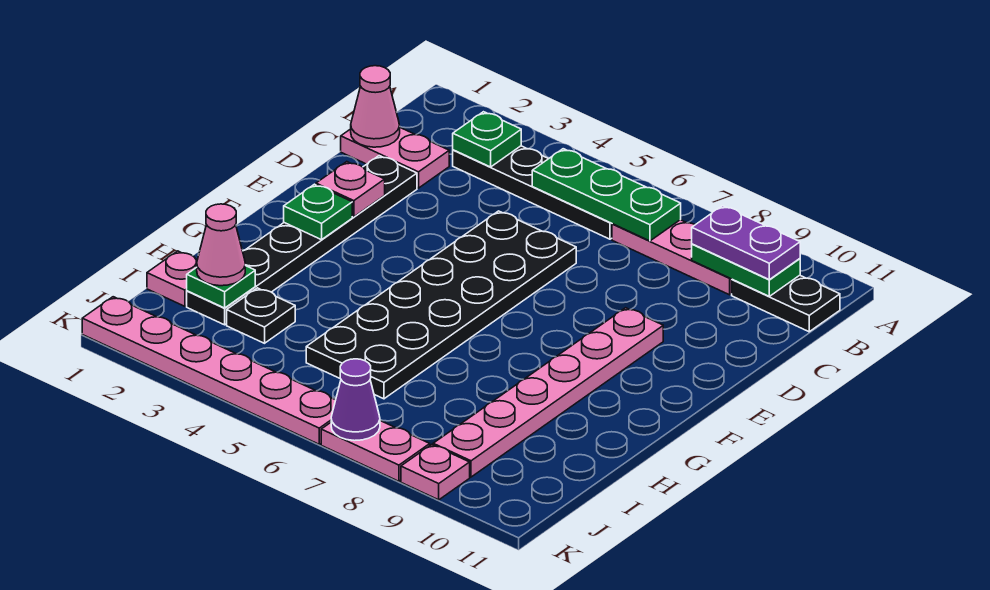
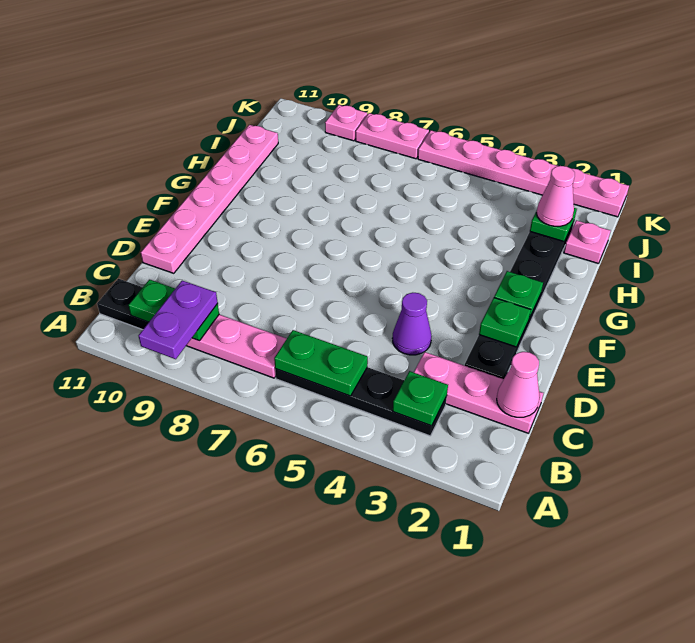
green plate B5:B7 level 2 -> green plate B5:B6 level 2
purple plate B9:B10 level 3 -> purple plate A9:B9 level 3
pink plate C1:C2 level 1 -> pink plate C1:C3 level 1
black plate D5:I6 level 1 -> none
pink plate E2 level 2 -> green plate E2 level 2
pink plate E9:J9 level 1 -> pink plate D11:I11 level 1
black plate I3 level 1 -> none
purple cone K7 level 2 -> purple cone D4 level 1

